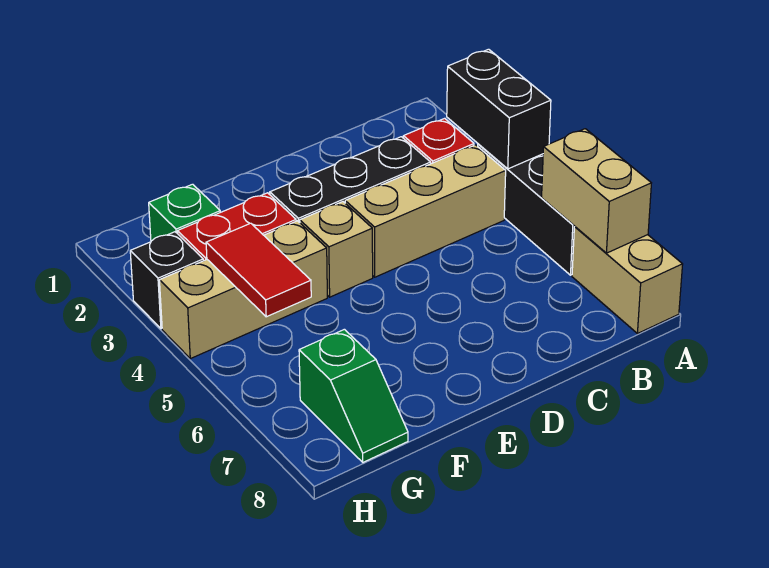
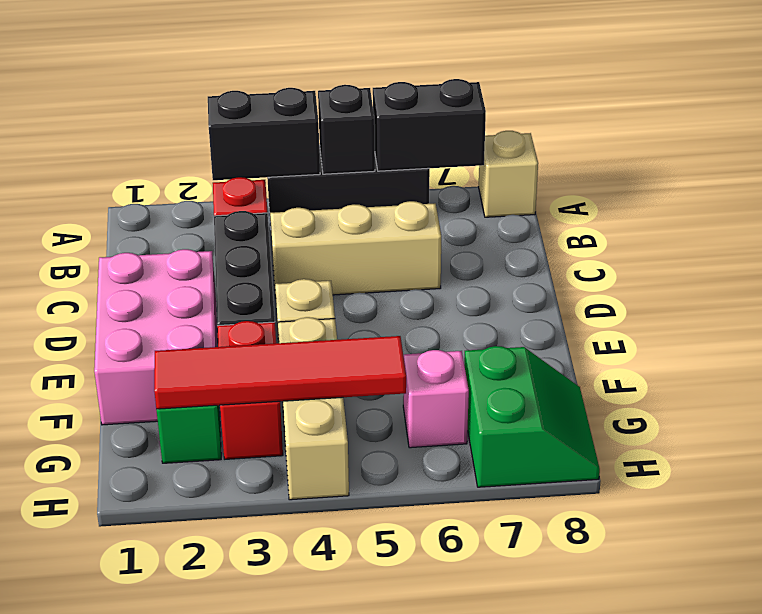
tan brick A6:A7 level 2 -> black brick A6:A7 level 2
tan brick A7:A8 level 1 -> tan brick A8 level 1
tan brick B4:D4 level 1 -> tan brick C4:C6 level 1
none -> pink brick D1:F2 level 1
red tile G4:G5 level 2 -> red tile G2:G5 level 2
none -> pink brick G6 level 1
green slope G7:G8 level 1 top 7 -> green slope G7:H8 level 1 top 7
black brick H3 level 1 -> black brick A5 level 2

